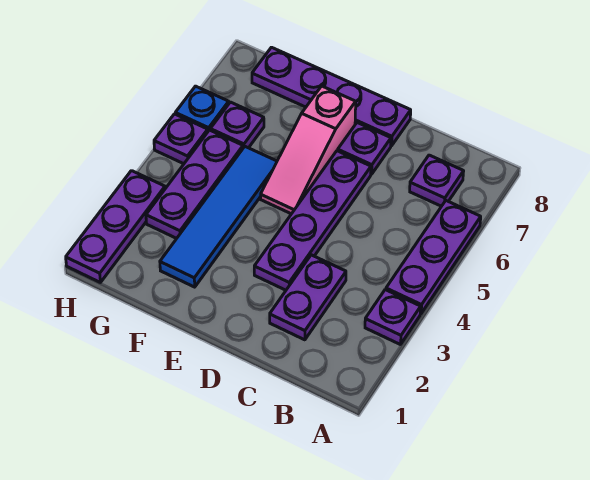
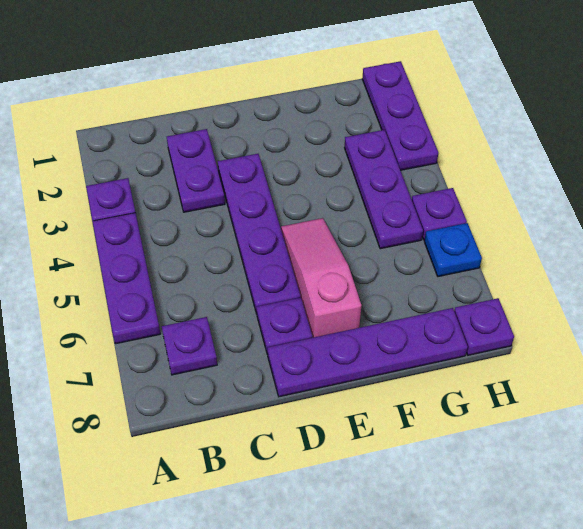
blue tile F2:F5 level 1 -> none
purple plate G6 level 1 -> purple plate H8 level 1

